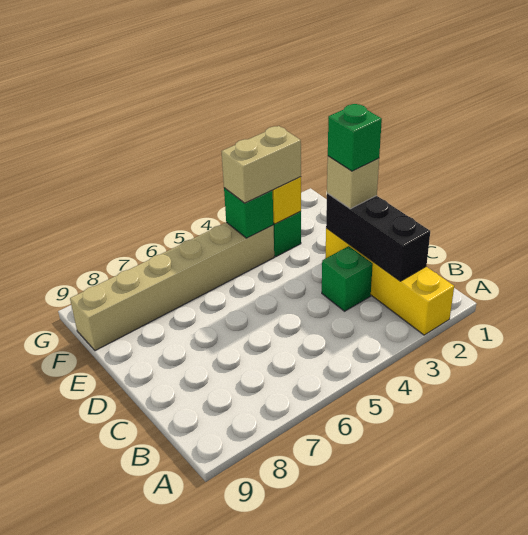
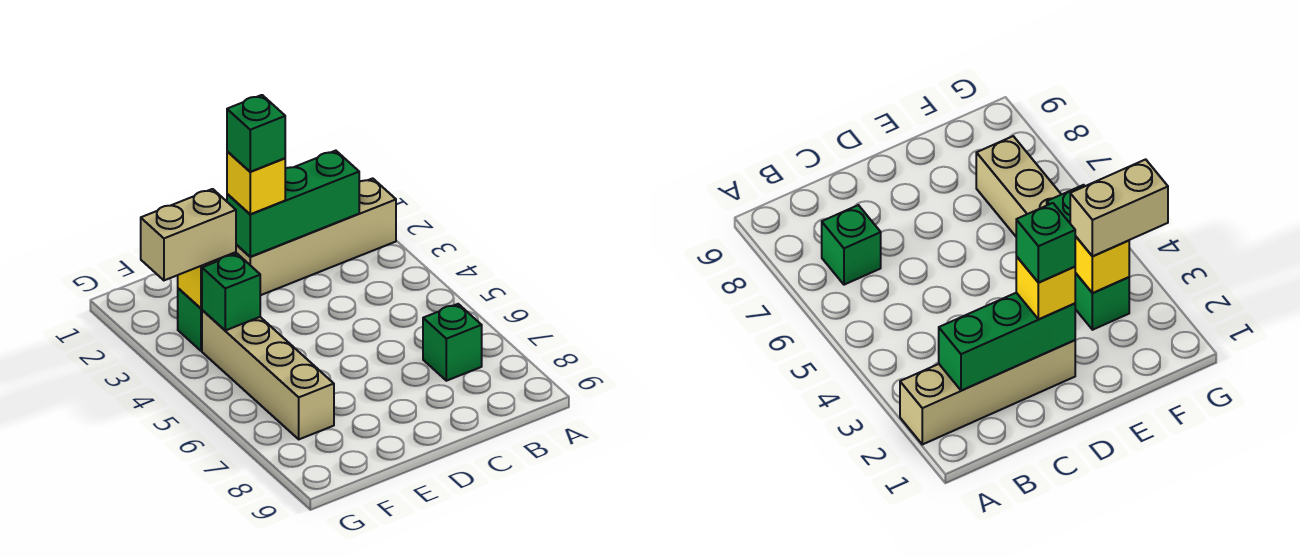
yellow brick A2:D2 level 1 -> tan brick A2:D2 level 1
black brick B2:D2 level 2 -> green brick B2:D2 level 2
green brick C3 level 1 -> green brick B7 level 1
tan brick D2 level 3 -> yellow brick D2 level 3
tan brick F3:F4 level 3 -> tan brick F3:G3 level 3
tan brick F4:F9 level 1 -> tan brick F4:F7 level 1

